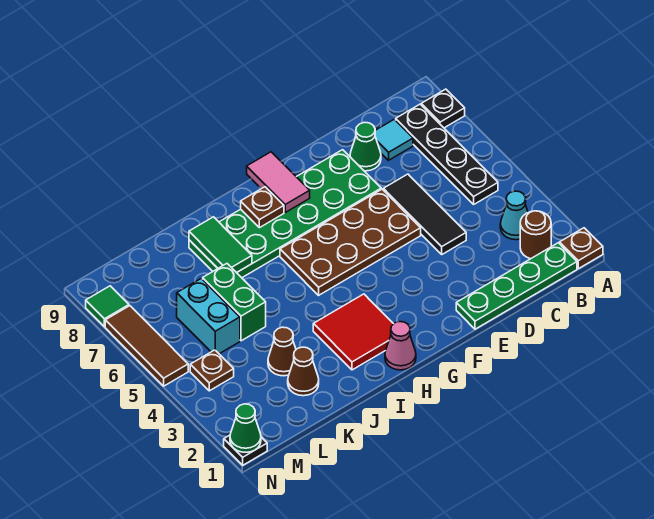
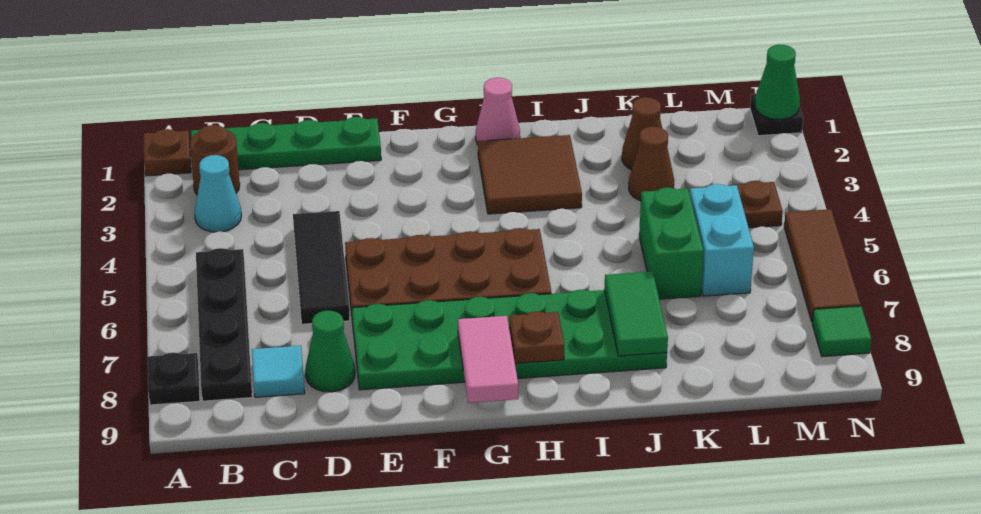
red tile H2:I3 level 1 -> brown tile H2:I3 level 1

